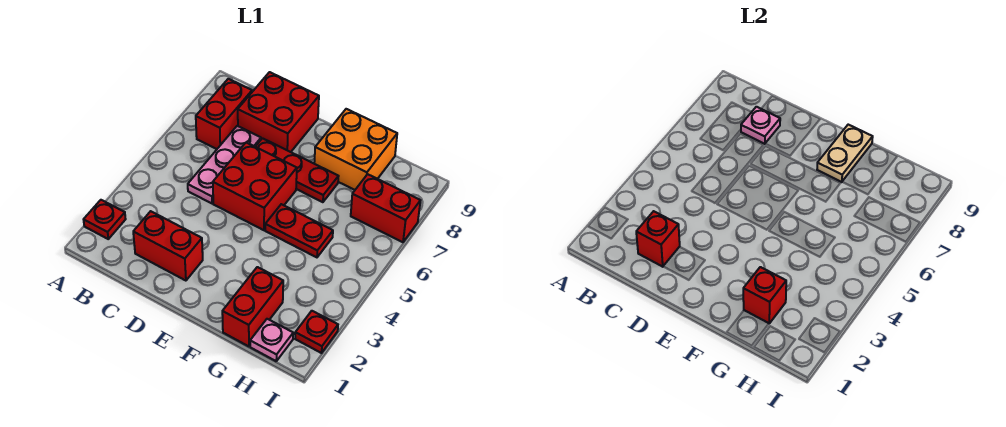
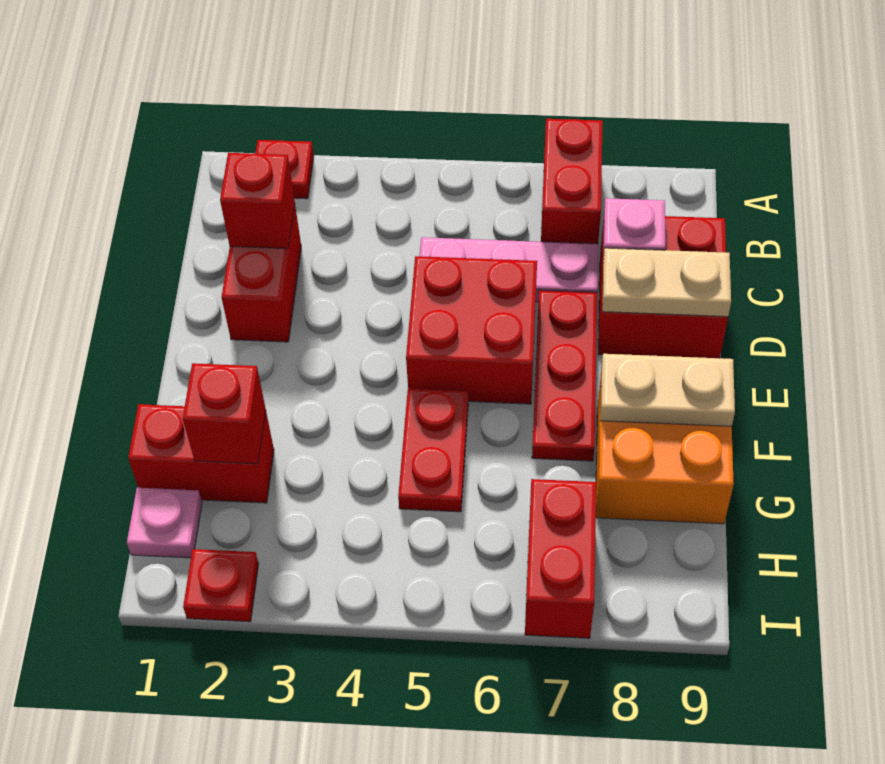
red brick B7:B8 level 1 -> red brick A7:B7 level 1
none -> tan plate D8:D9 level 2

